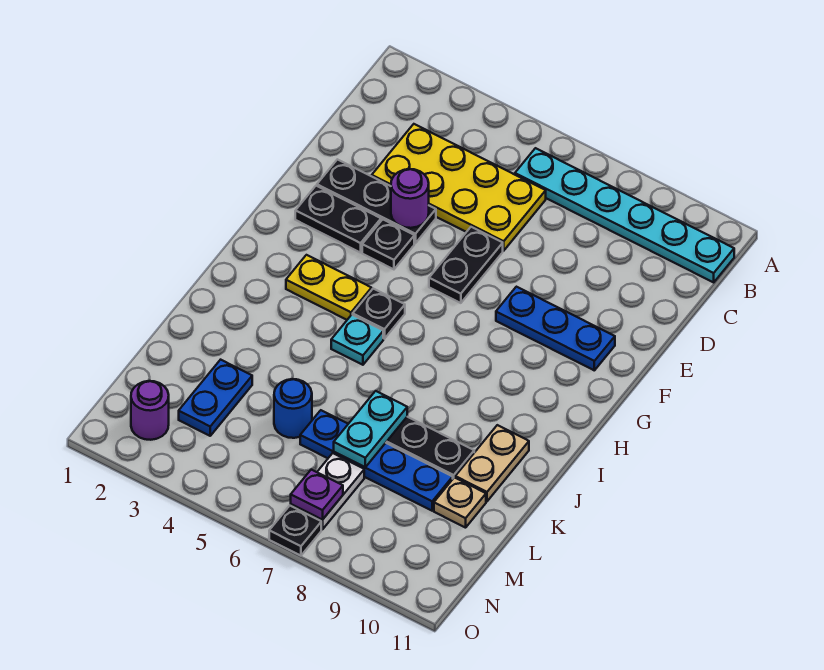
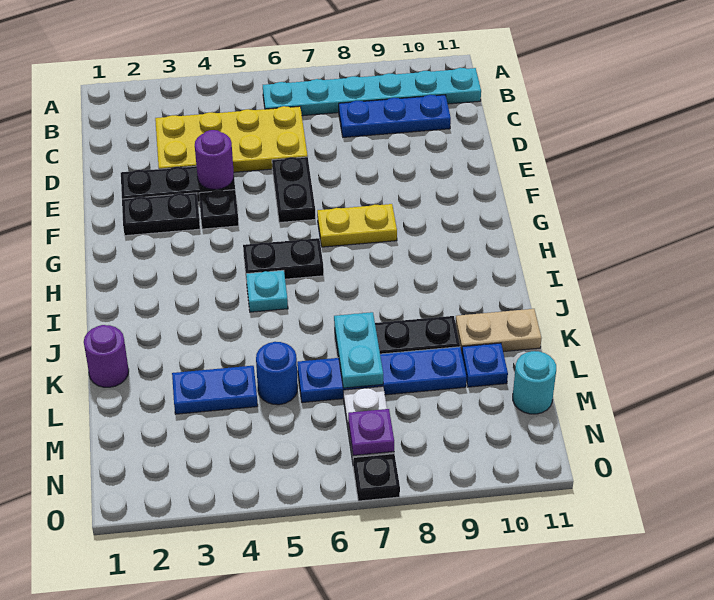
blue plate F8:F10 level 1 -> blue plate C8:C10 level 1
yellow plate H3:H4 level 1 -> yellow plate G7:G8 level 1
black plate H5 level 1 -> black plate H5:H6 level 1
tan plate J10:K10 level 1 -> tan plate K10:K11 level 1
blue plate L3:M3 level 1 -> blue plate L3:L4 level 1
tan plate L10 level 1 -> blue plate L10 level 1
none -> cyan round brick M11 level 1
purple round brick N2 level 1 -> purple round brick K1 level 1

